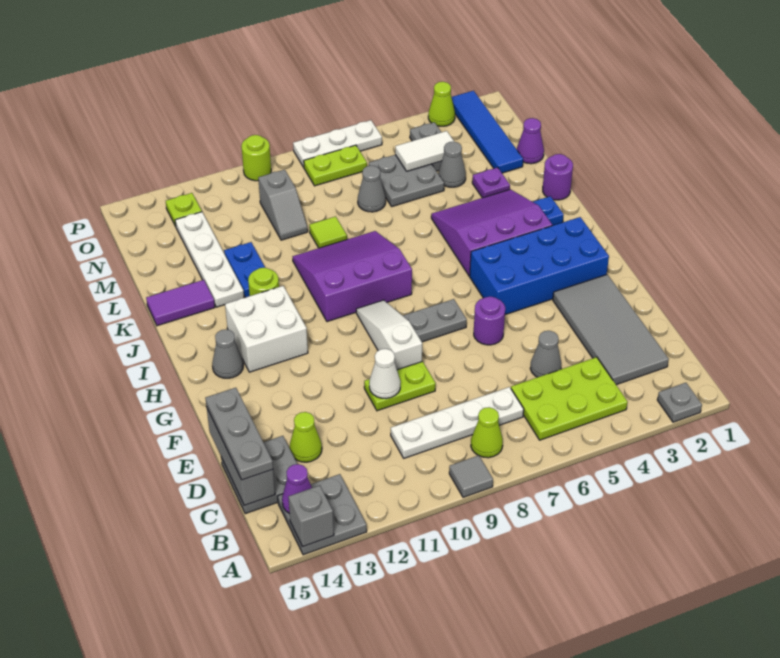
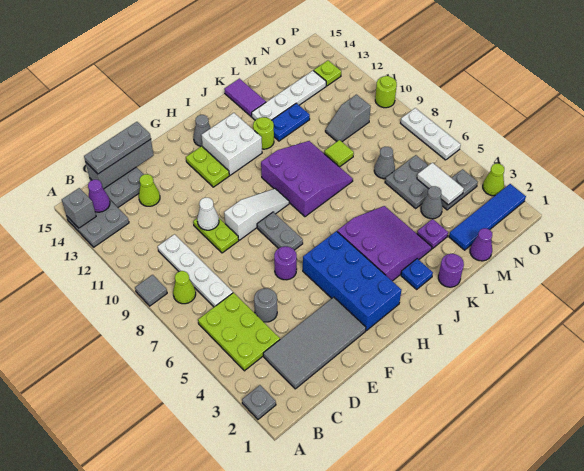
grey cone D5 level 1 -> grey round brick D5 level 1
lime plate O7:O8 level 1 -> lime plate G12:G13 level 1

